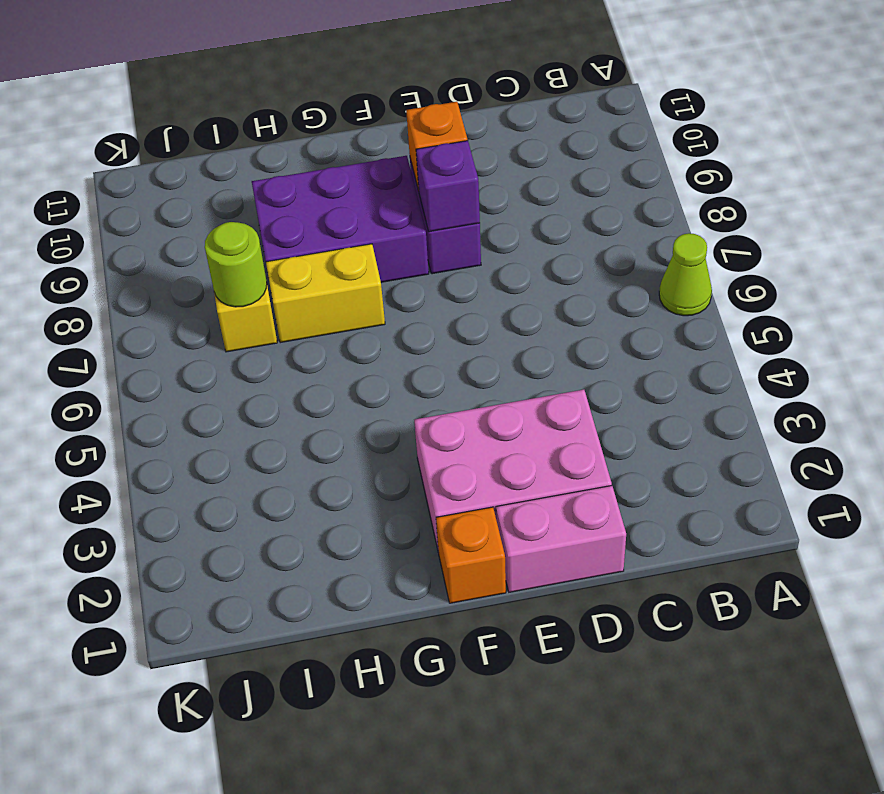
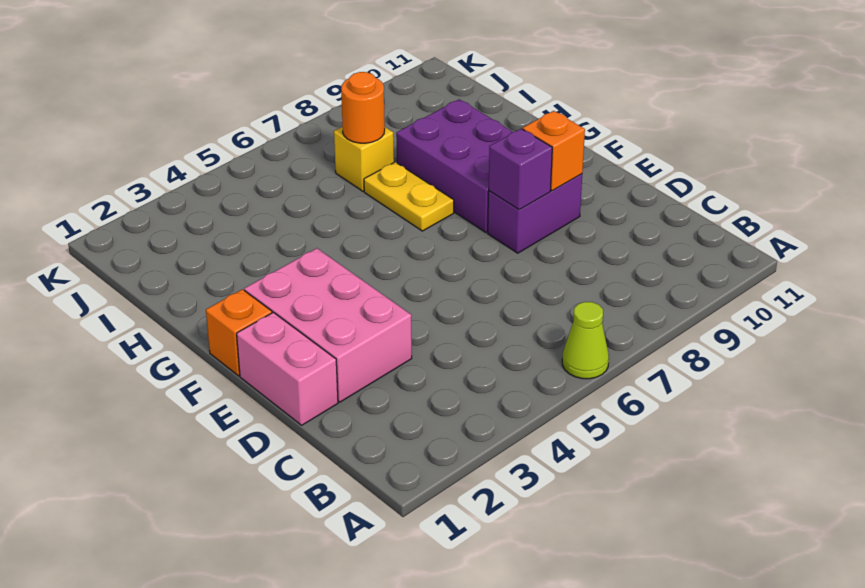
yellow brick G7:H7 level 1 -> yellow plate G7:H7 level 1
lime round brick I7 level 2 -> orange round brick I7 level 2

